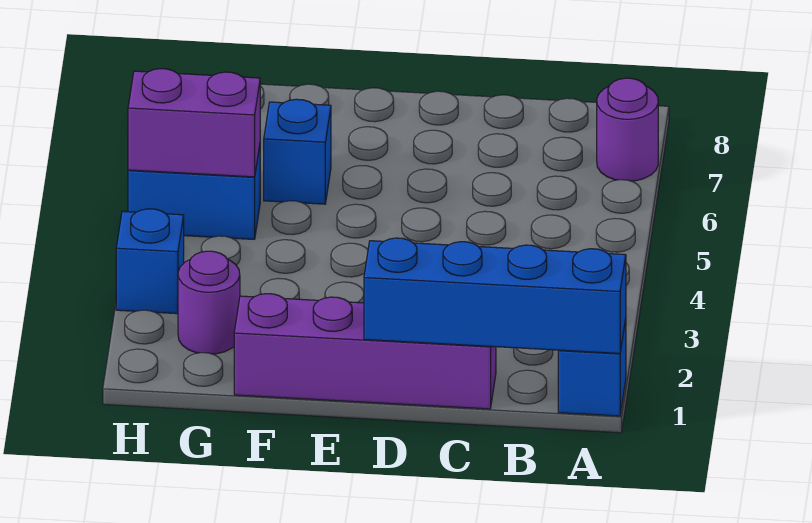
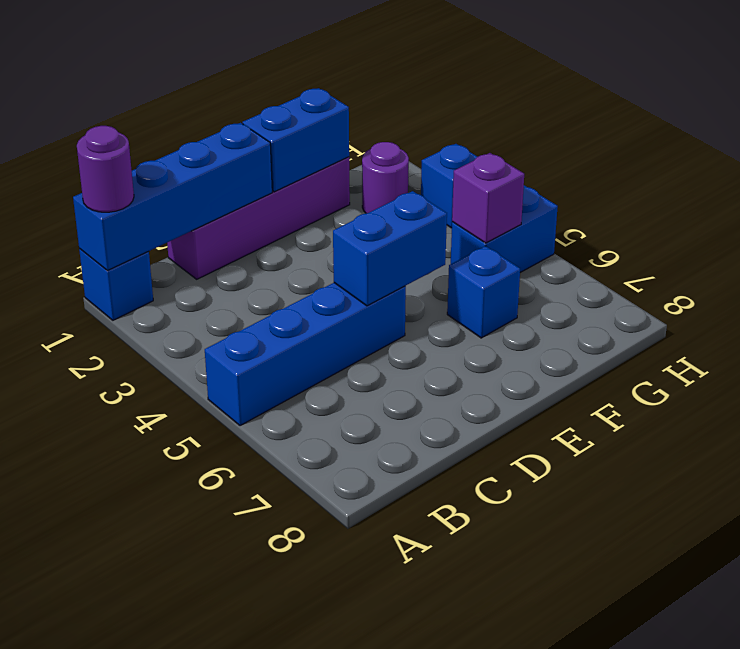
none -> blue brick A5:D5 level 1
purple round brick A7 level 1 -> purple round brick A1 level 3
none -> blue brick D5:E5 level 2
none -> blue brick E1:F1 level 2
purple brick G5:H5 level 2 -> purple brick G5 level 2

